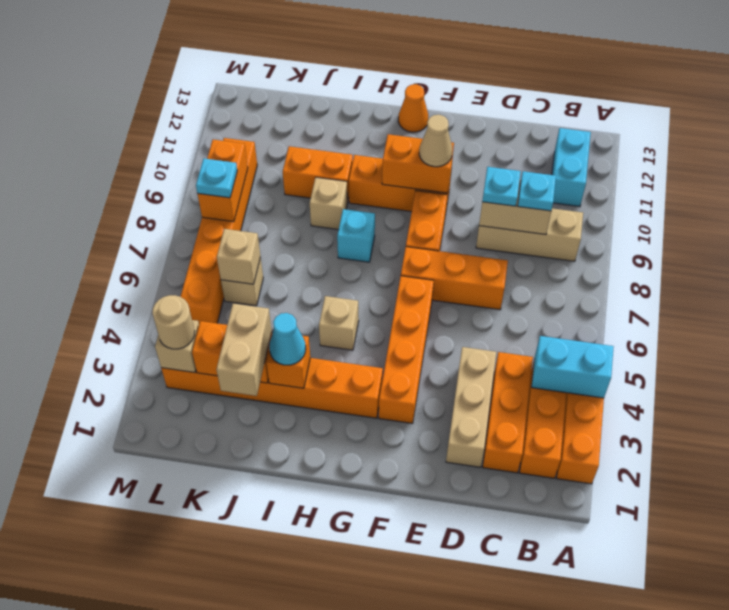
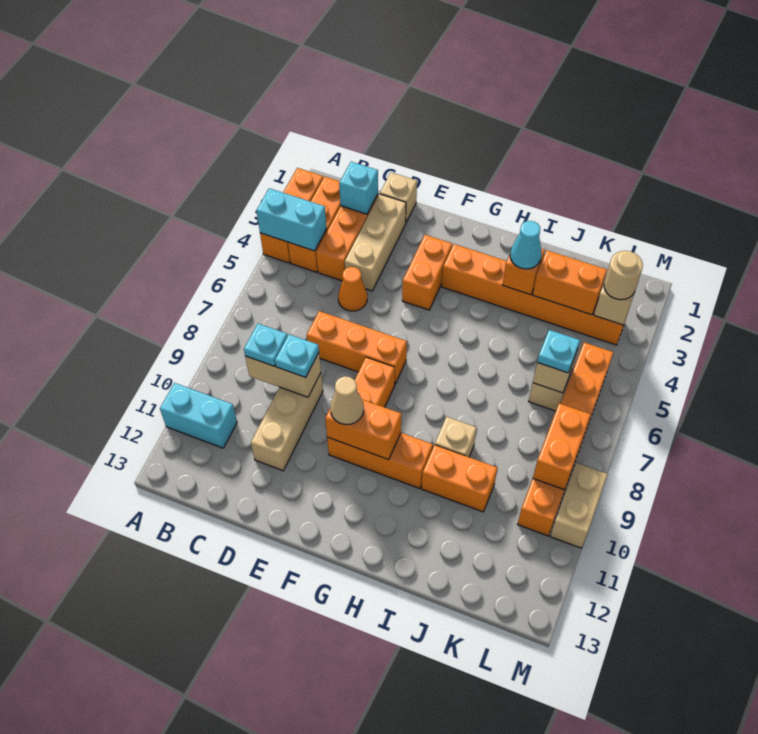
tan brick B9:D9 level 1 -> tan brick D9:D11 level 1
cyan brick B11:B12 level 1 -> cyan brick A11:B11 level 1
orange brick F3:F6 level 1 -> orange brick F3:F4 level 1
orange cone G13 level 1 -> orange cone D5 level 1
tan brick H5 level 1 -> tan brick D1 level 1
cyan brick H8 level 1 -> cyan brick C2 level 2
tan brick J2:J3 level 3 -> tan brick M9:M10 level 1
cyan plate L8 level 3 -> cyan plate K6 level 3

